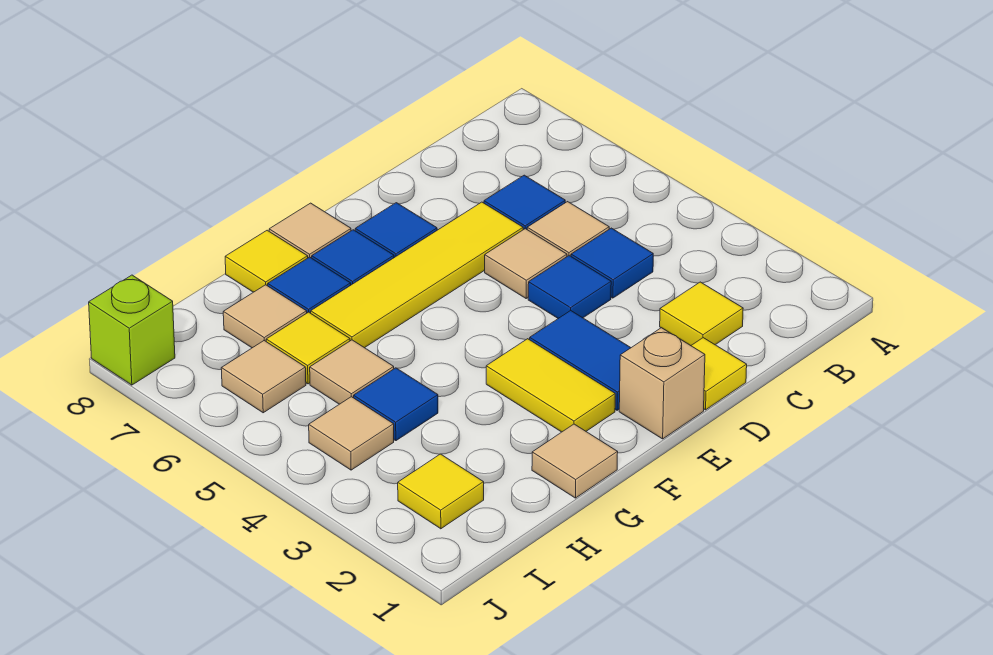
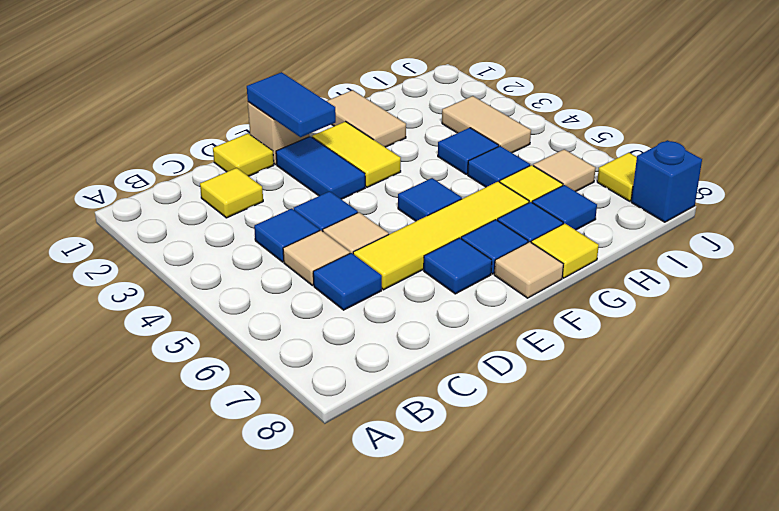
none -> blue tile E1:E2 level 2
none -> blue tile F5 level 1
tan tile G1 level 1 -> tan tile G1:G2 level 1
tan tile H5 level 1 -> blue tile H5 level 1
tan tile H7 level 1 -> blue tile H7 level 1
yellow tile I2 level 1 -> yellow tile J7 level 1
tan tile I4 level 1 -> tan tile I3:I4 level 1
lime brick J8 level 1 -> blue brick J8 level 1

